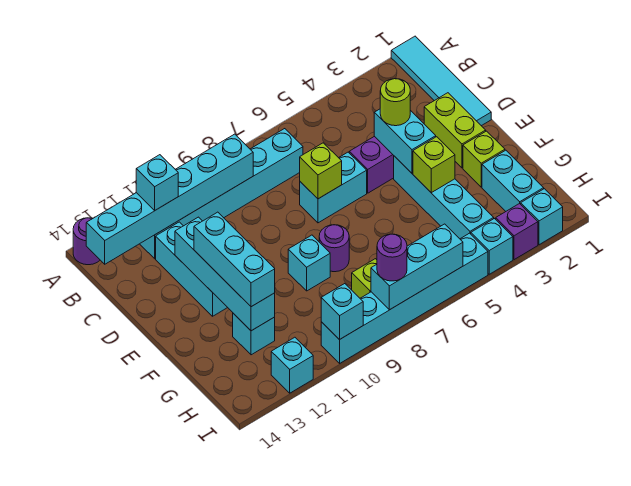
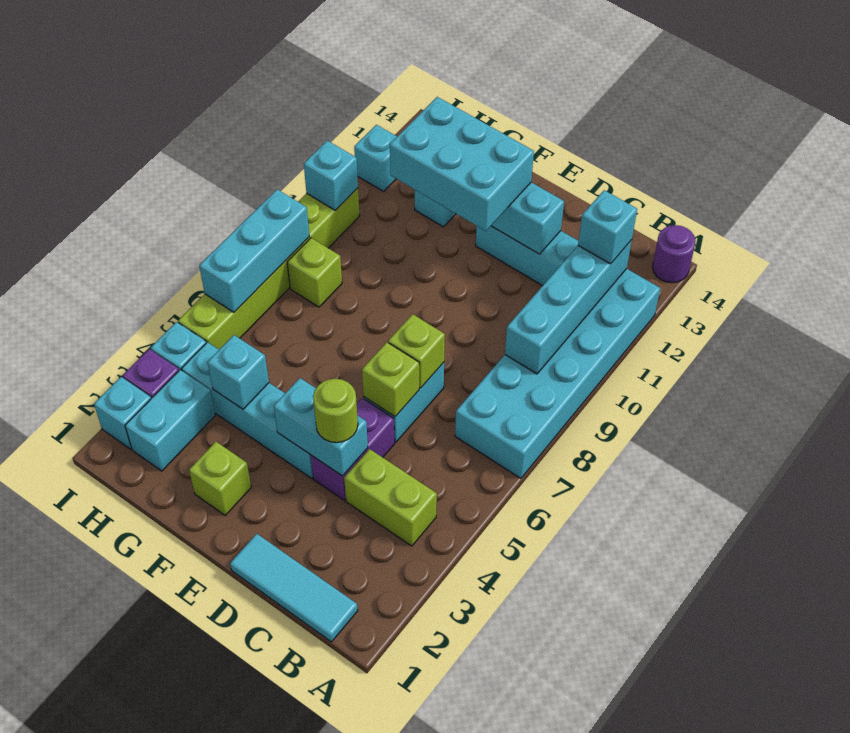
cyan tile A1:D1 level 1 -> cyan tile B1:D1 level 1
cyan brick B7:B12 level 1 -> cyan brick A7:B12 level 1
cyan brick B9:B14 level 2 -> cyan brick B9:B12 level 2
lime brick D2:E2 level 1 -> lime brick B4:C4 level 1
cyan brick E12:G12 level 3 -> cyan brick E11:G12 level 3
lime brick F4 level 2 -> lime brick D6 level 2
purple round brick F8 level 1 -> none
cyan brick F9 level 1 -> cyan brick G4 level 2
cyan brick G2:H2 level 1 -> cyan brick H2:H3 level 1
cyan brick I5:I10 level 1 -> lime brick I5:I10 level 1
purple round brick I8 level 3 -> none

